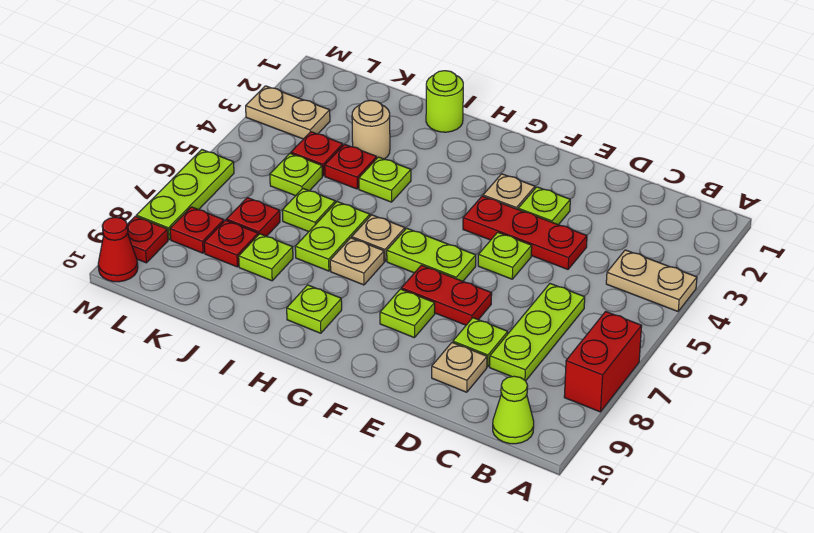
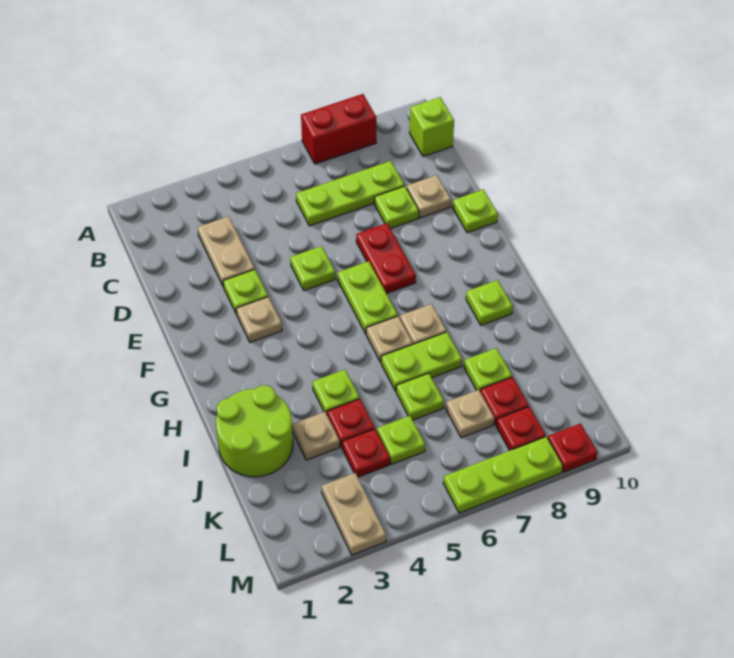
tan plate A4:B4 level 1 -> tan plate C3:D3 level 1
lime cone B10 level 1 -> lime brick B10 level 1
red plate D4:F4 level 1 -> none
lime plate F8 level 1 -> lime plate E10 level 1
lime round brick I1 level 1 -> lime round brick I1:J2 level 1
tan round brick J3 level 1 -> tan plate J3 level 1
red plate K7 level 1 -> tan plate K7 level 1
red cone M10 level 1 -> none

